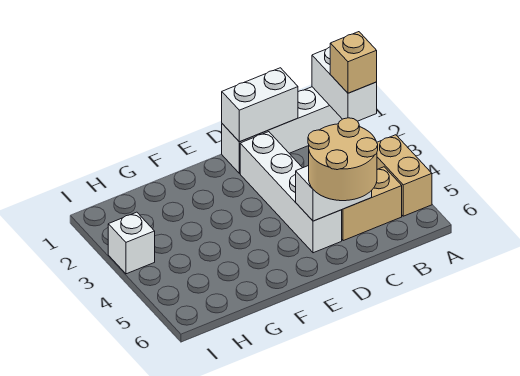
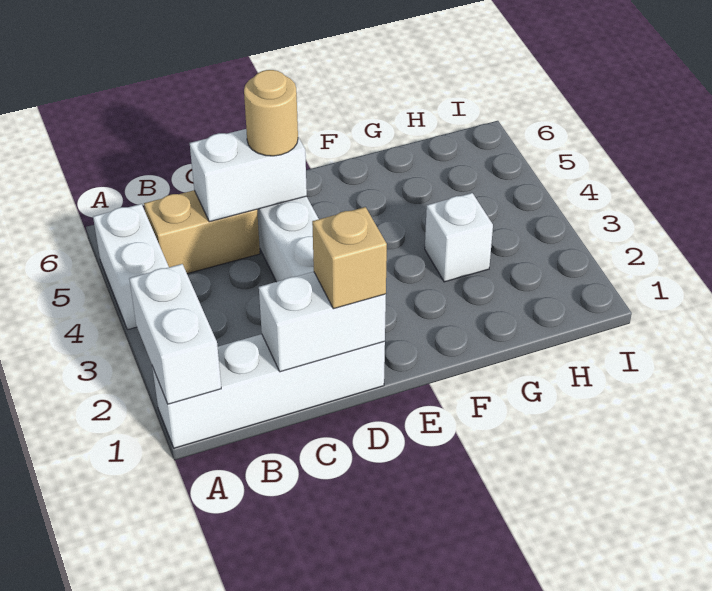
tan brick A2 level 3 -> tan brick D1 level 3
tan brick A4:A5 level 1 -> white brick A4:A5 level 1
tan round brick C5:D6 level 3 -> tan round brick D5 level 3
white brick I3 level 1 -> white brick G3 level 1

